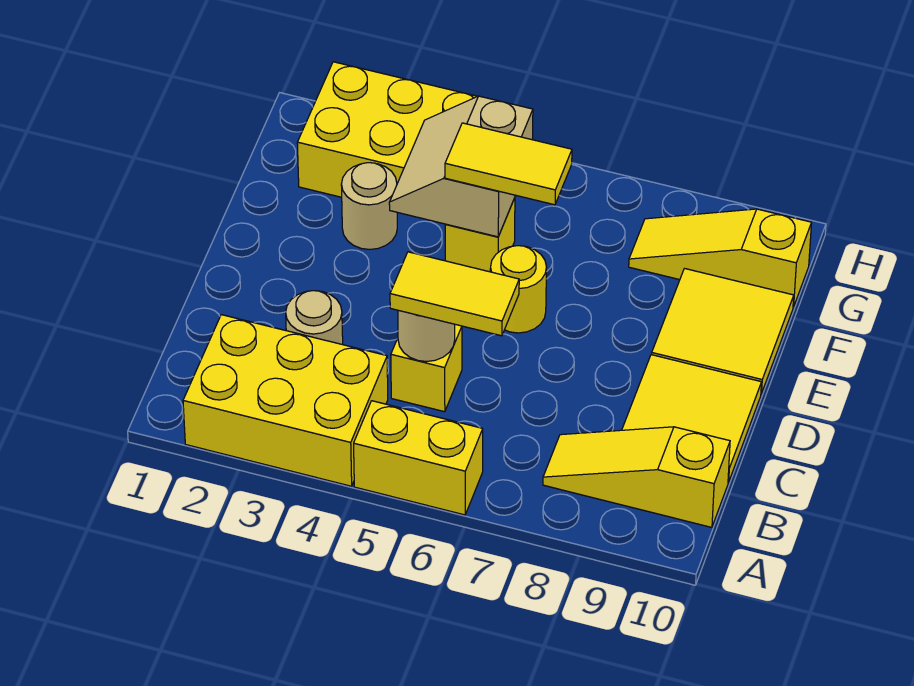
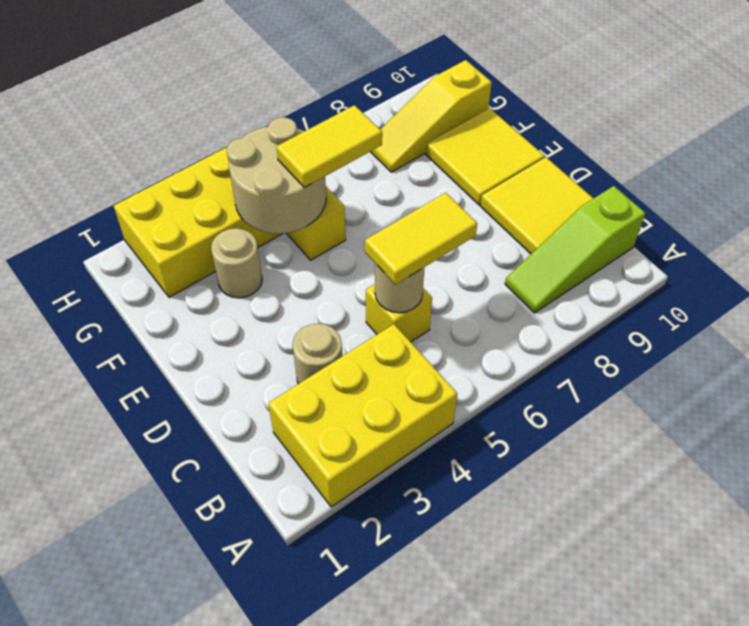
yellow brick A5:A6 level 1 -> none
yellow slope B8:B10 level 1 top 10 -> lime slope B8:B10 level 1 top 10
yellow round brick E6 level 1 -> none
tan slope F4:G5 level 2 top 5 -> tan round brick F4:G5 level 2

